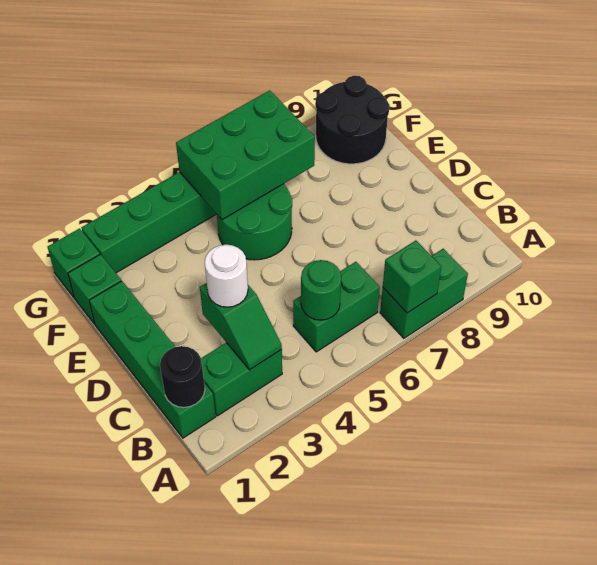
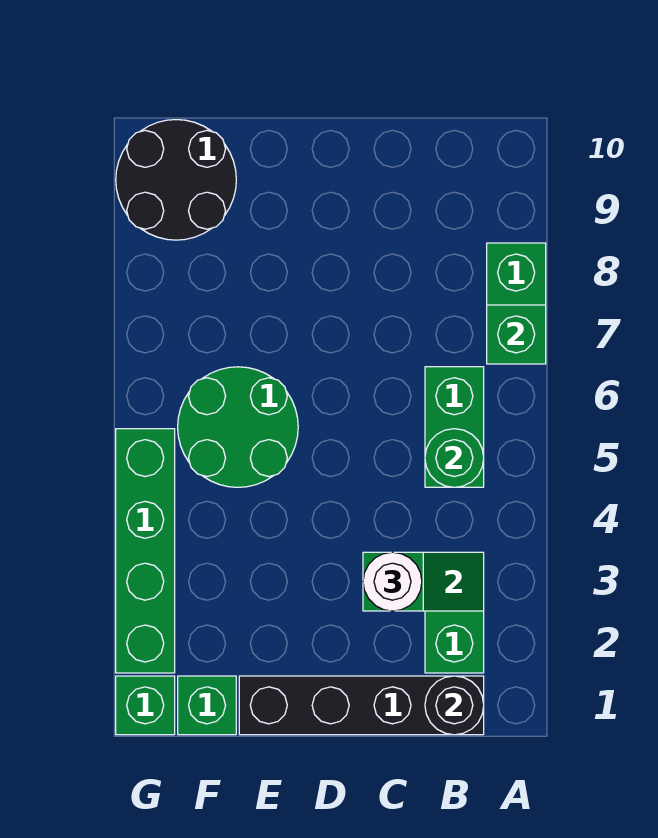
green brick B1:E1 level 1 -> black brick B1:E1 level 1
green brick F5:G7 level 2 -> none

